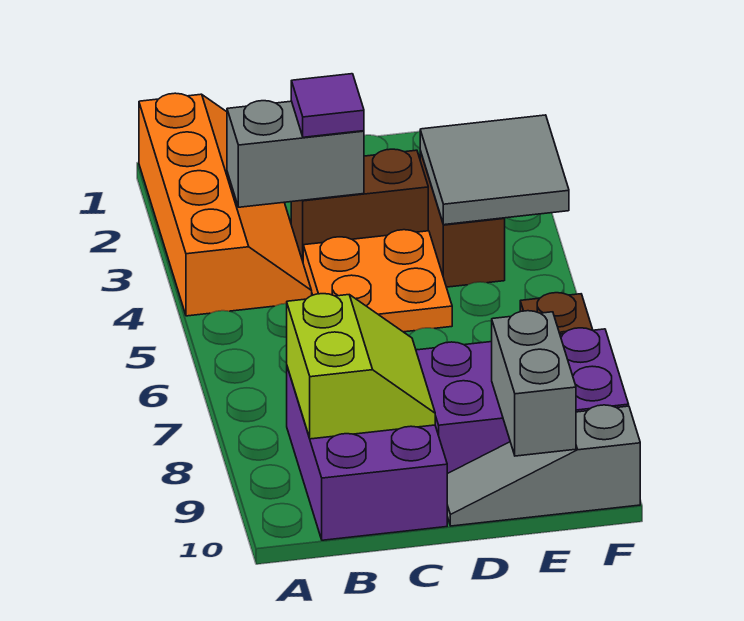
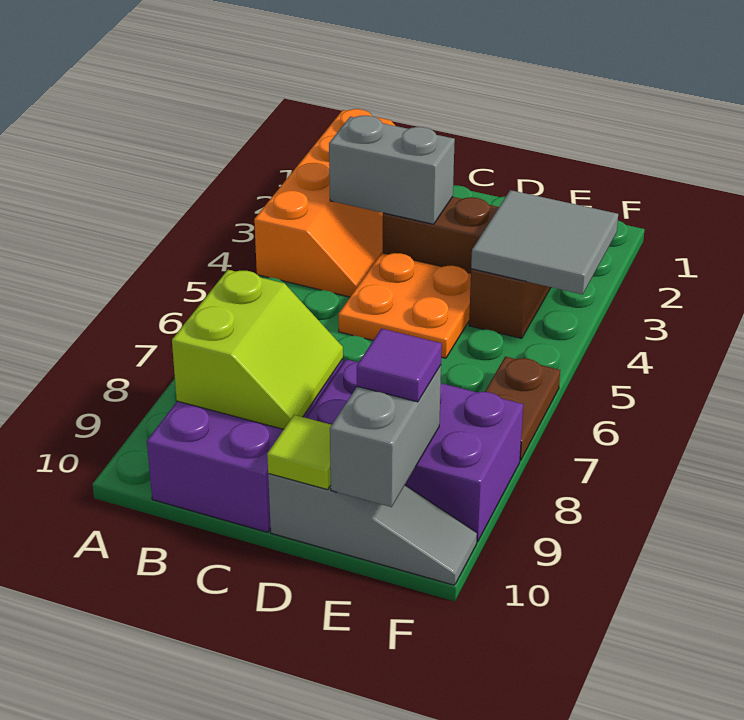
purple tile C3 level 3 -> purple tile E9 level 3
grey slope D10:F10 level 1 top F -> grey slope D10:F10 level 1 top D
none -> lime tile D10 level 2

